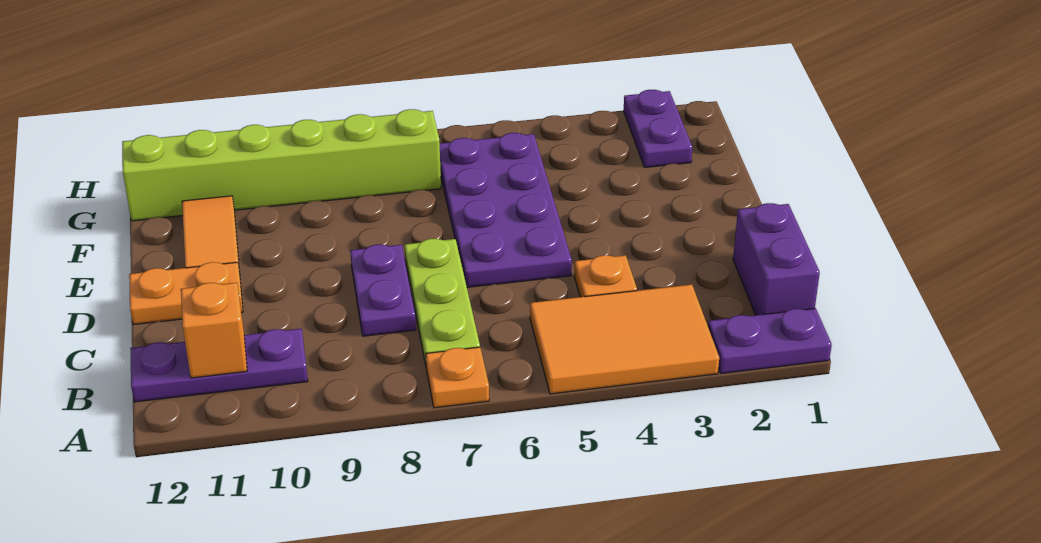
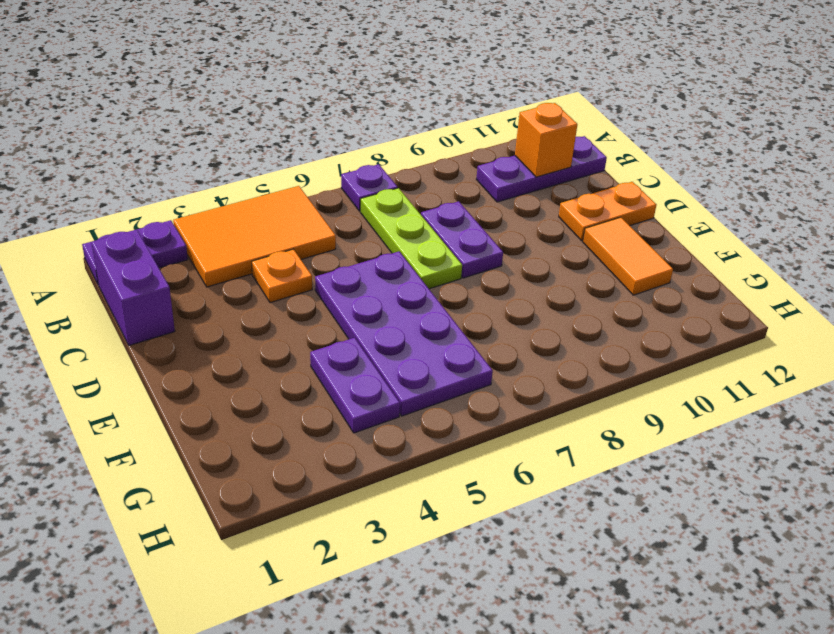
orange plate A7 level 1 -> purple plate A7 level 1
purple plate G2:H2 level 1 -> purple plate F4:G4 level 1
lime brick G7:G12 level 1 -> none

